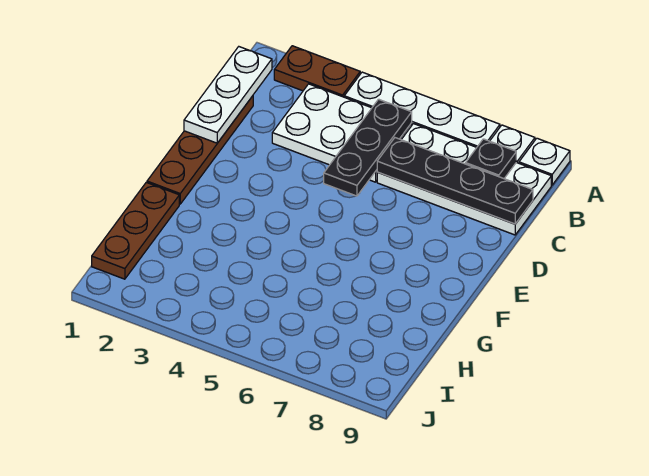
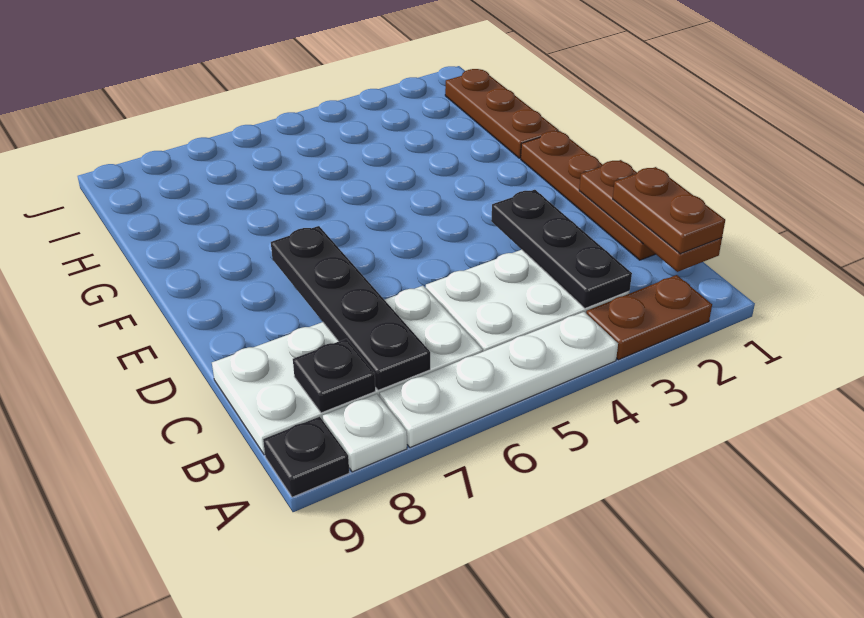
white plate A9 level 1 -> black plate A9 level 1
white plate B1:D1 level 2 -> brown plate B1:D1 level 2
none -> brown plate B1:C1 level 3
black plate B5:D5 level 2 -> black plate B3:D3 level 2
black plate C6:C9 level 2 -> black plate B7:E7 level 2

